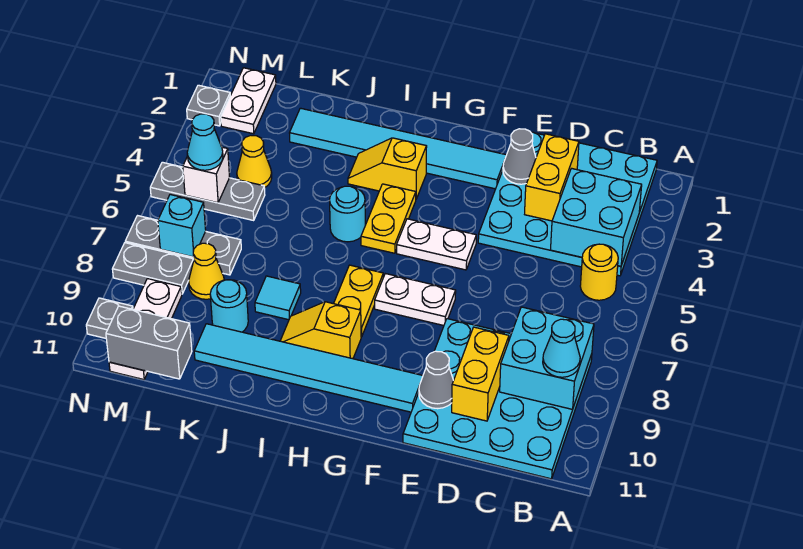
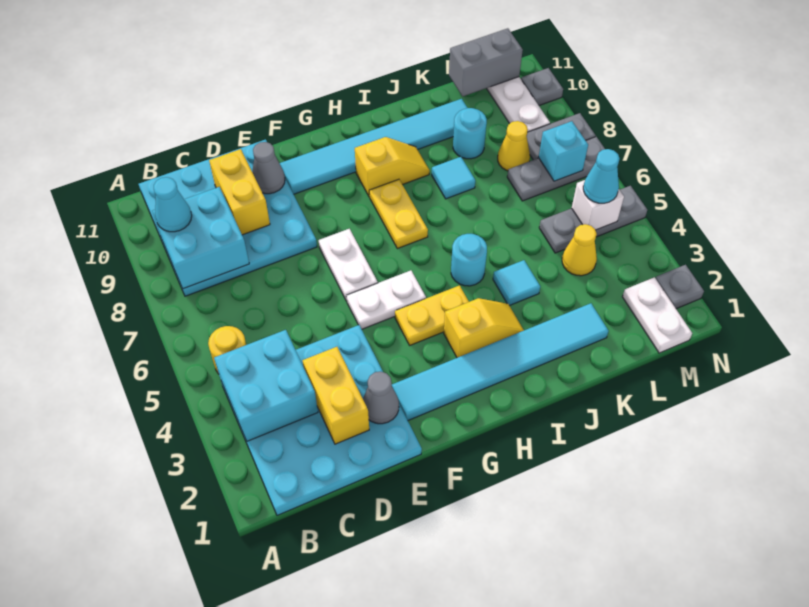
white plate F7:G7 level 1 -> white plate F6:F7 level 1
yellow plate H4:H5 level 1 -> yellow plate G4:H4 level 1
none -> cyan tile J4 level 1

